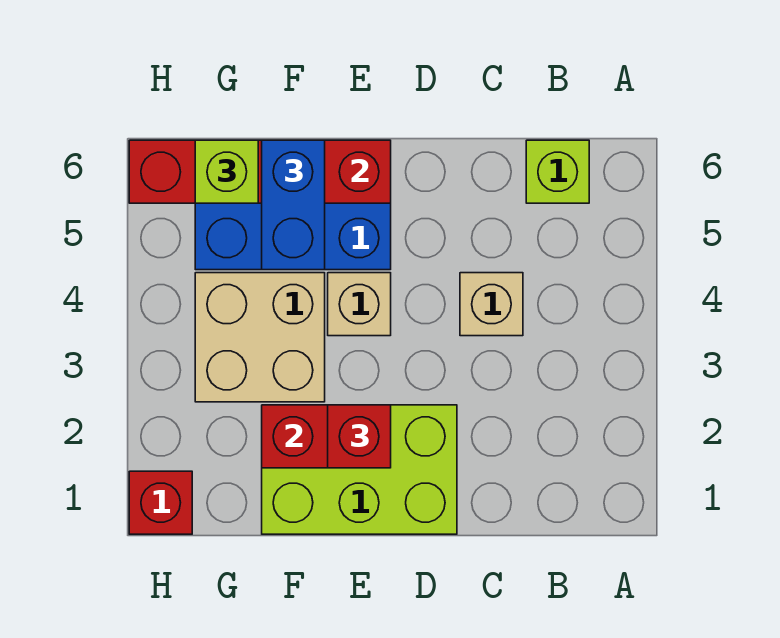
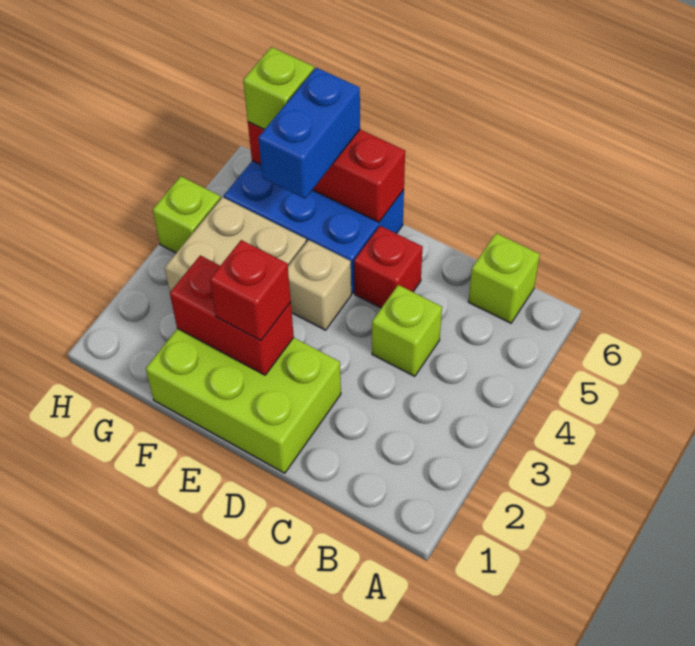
tan brick C4 level 1 -> lime brick C4 level 1
red brick E6:H6 level 2 -> red brick E6:G6 level 2
red brick H1 level 1 -> red brick D5 level 1
none -> lime brick H4 level 1

